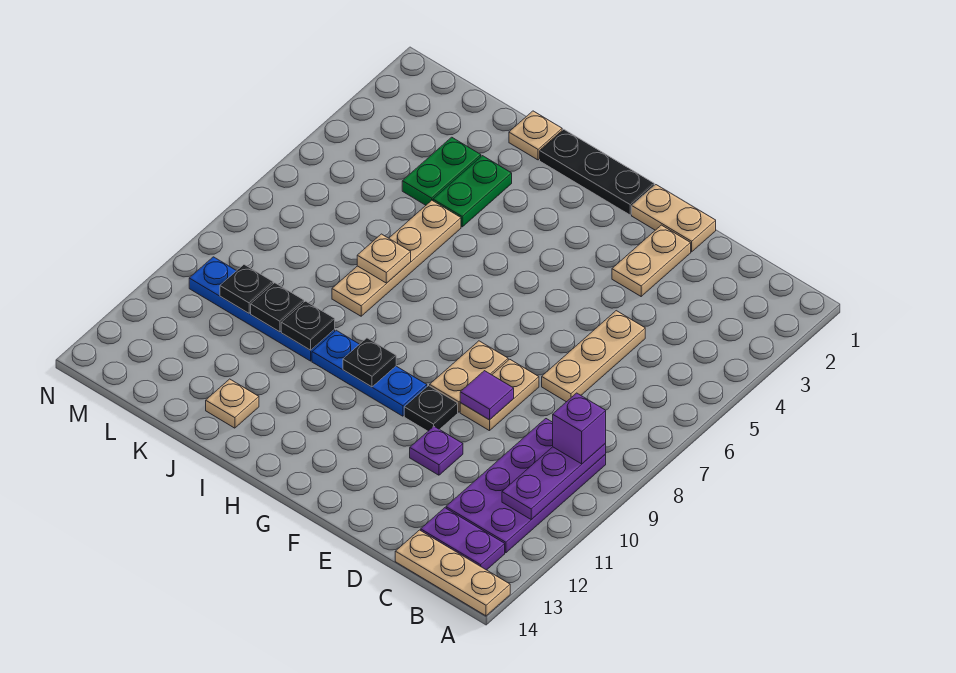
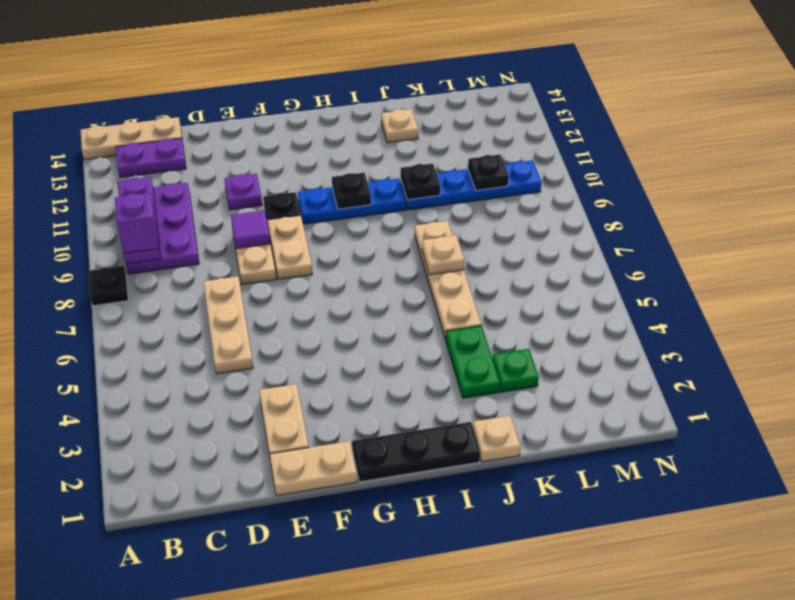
purple plate B9:C12 level 1 -> purple plate B9:C11 level 1
green plate K3:K4 level 1 -> green plate K3 level 1
black plate K10 level 2 -> black plate A8 level 1

